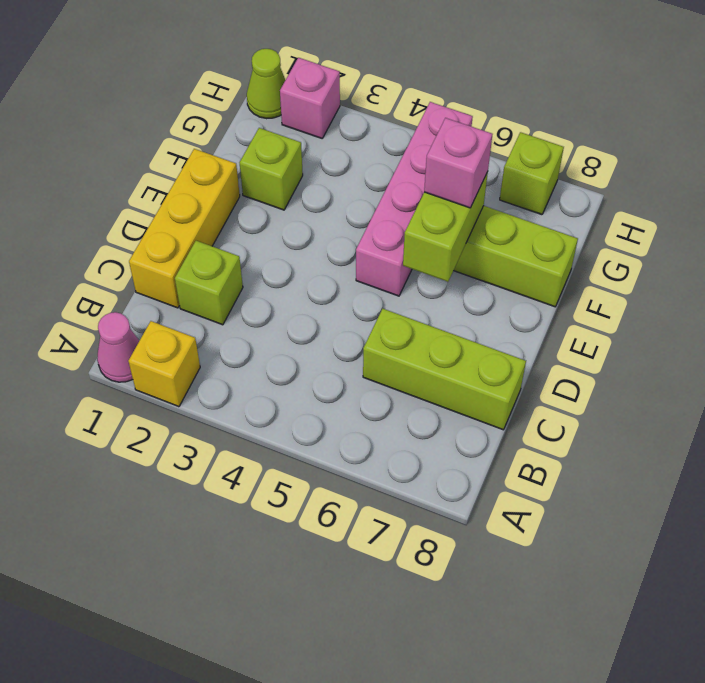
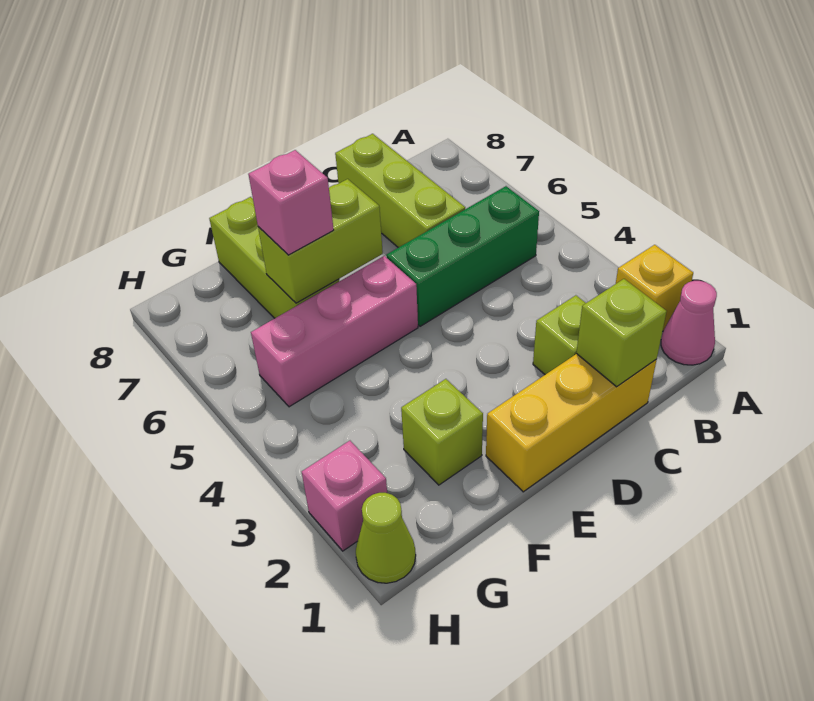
none -> green brick B5:D5 level 1
pink brick E5:H5 level 1 -> pink brick E5:G5 level 1
lime brick H7 level 1 -> lime brick C1 level 2

